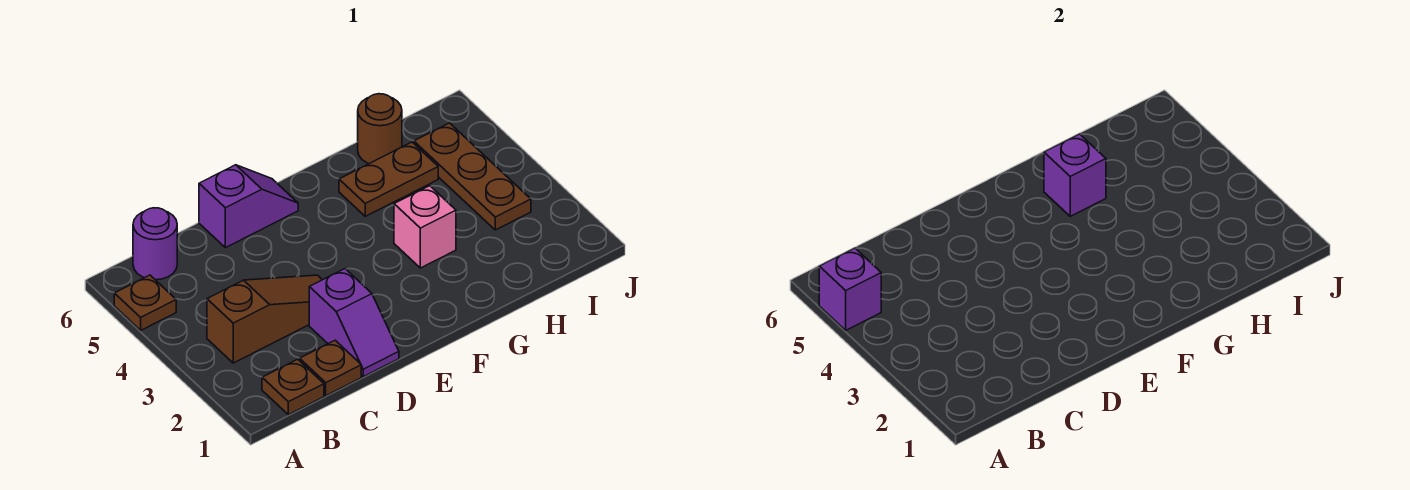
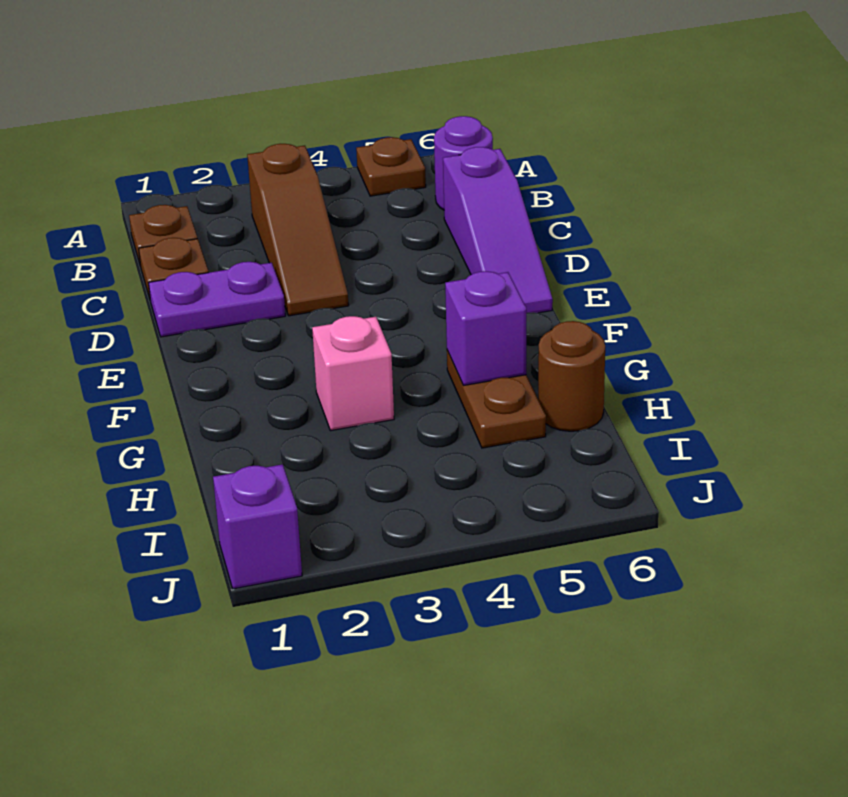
purple brick A5 level 2 -> purple brick J1 level 1
purple slope D1:D2 level 1 top 2 -> purple plate D1:D2 level 1
purple slope D6:E6 level 1 top D -> purple slope C6:E6 level 1 top C
brown plate I3:I5 level 1 -> none

